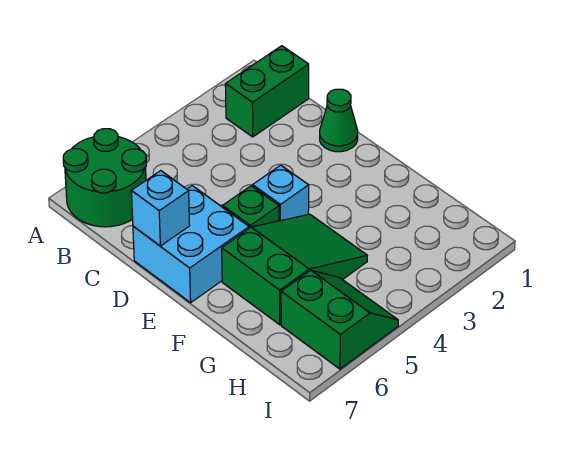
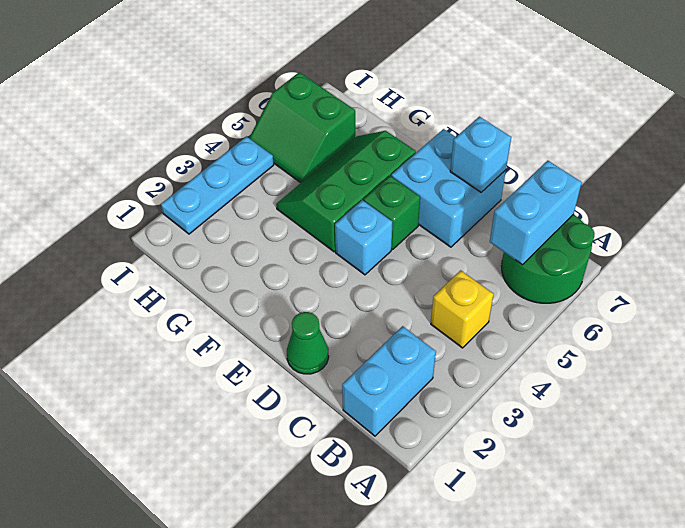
green brick B1:B2 level 1 -> cyan brick B1:B2 level 1
none -> yellow brick B4 level 1
none -> cyan brick B6:B7 level 2
green slope F4:G6 level 1 top 6 -> green slope F4:G6 level 1 top F
none -> cyan plate I2:I4 level 1

